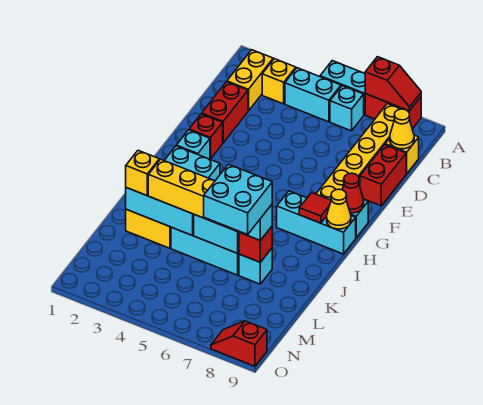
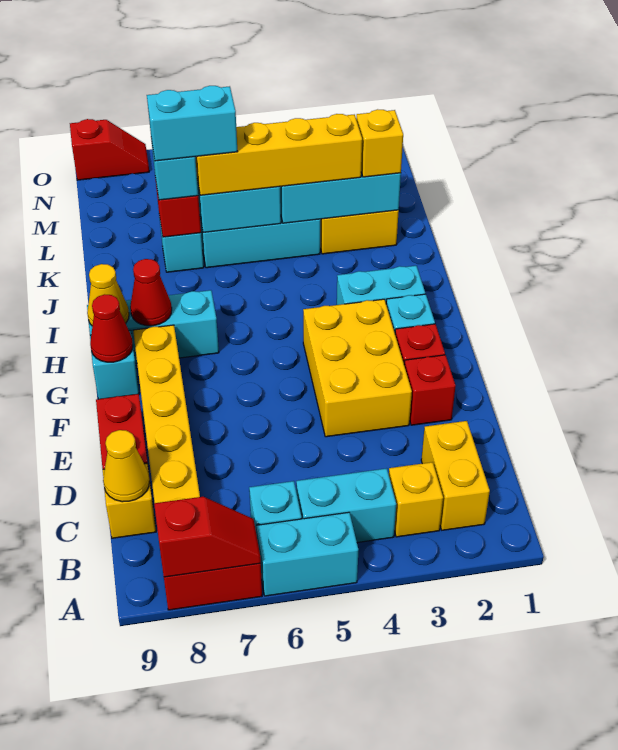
red slope A7:A8 level 2 top 7 -> red slope A7:A8 level 2 top 8
red brick D2:E2 level 1 -> red brick E2 level 1
none -> yellow brick E3:G4 level 1
red tile H8 level 2 -> red cone H8 level 2
cyan brick K6:L7 level 4 -> cyan brick K6:K7 level 4

